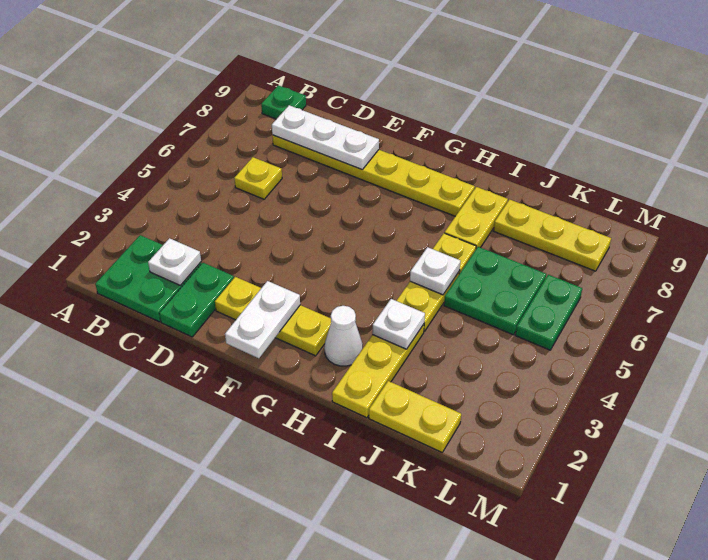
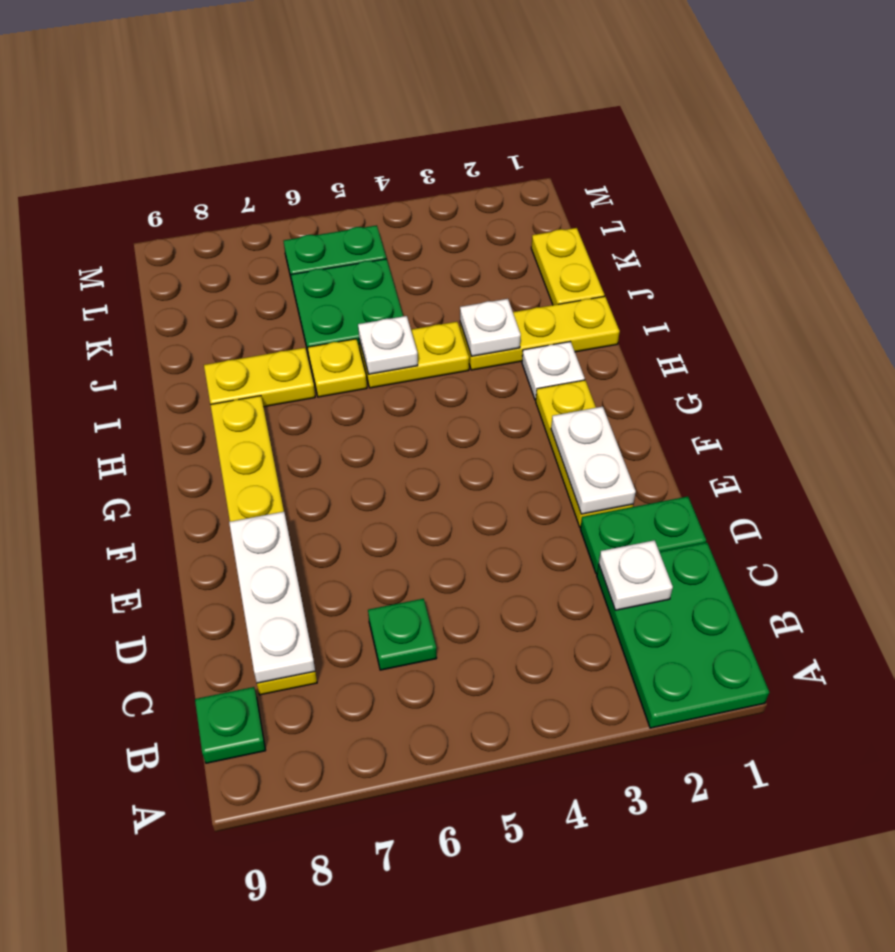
green plate B1:C2 level 1 -> green plate A1:C2 level 1
yellow plate C6 level 1 -> green plate C6 level 1
white plate F1:F2 level 2 -> white plate E2:F2 level 2
white cone H2 level 1 -> white plate H2 level 1
yellow plate J8:L8 level 1 -> none

